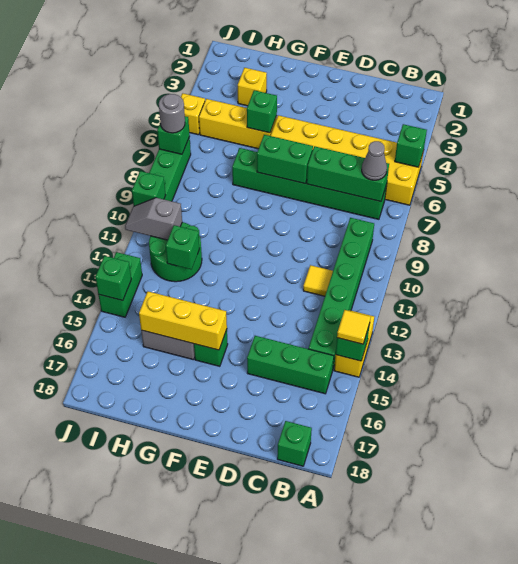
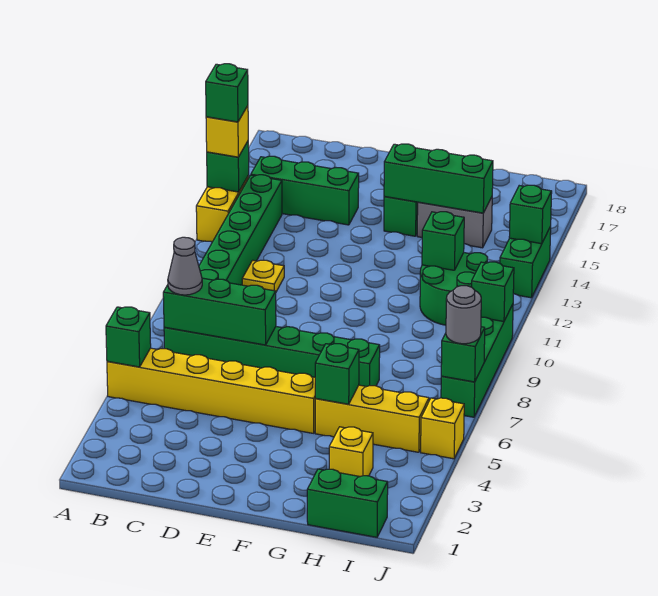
yellow brick A5:F6 level 1 -> yellow brick A5:F5 level 1
yellow tile A14 level 3 -> yellow brick A14 level 3
green brick B18 level 1 -> green brick A14 level 4
yellow tile C11 level 1 -> yellow plate C11 level 1
green brick E7:F7 level 2 -> green brick H1:I1 level 1
yellow brick F15:H15 level 2 -> green brick F15:H15 level 2
grey slope I11:J11 level 2 top I -> none

